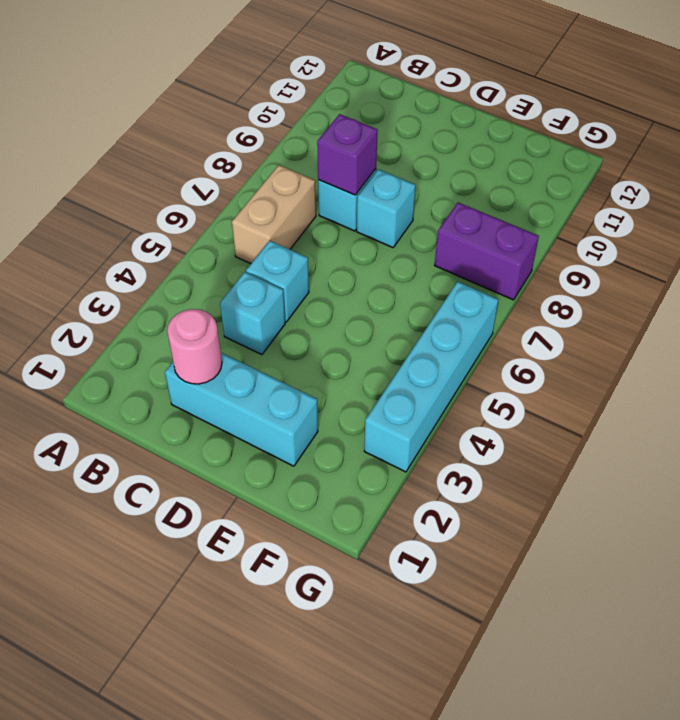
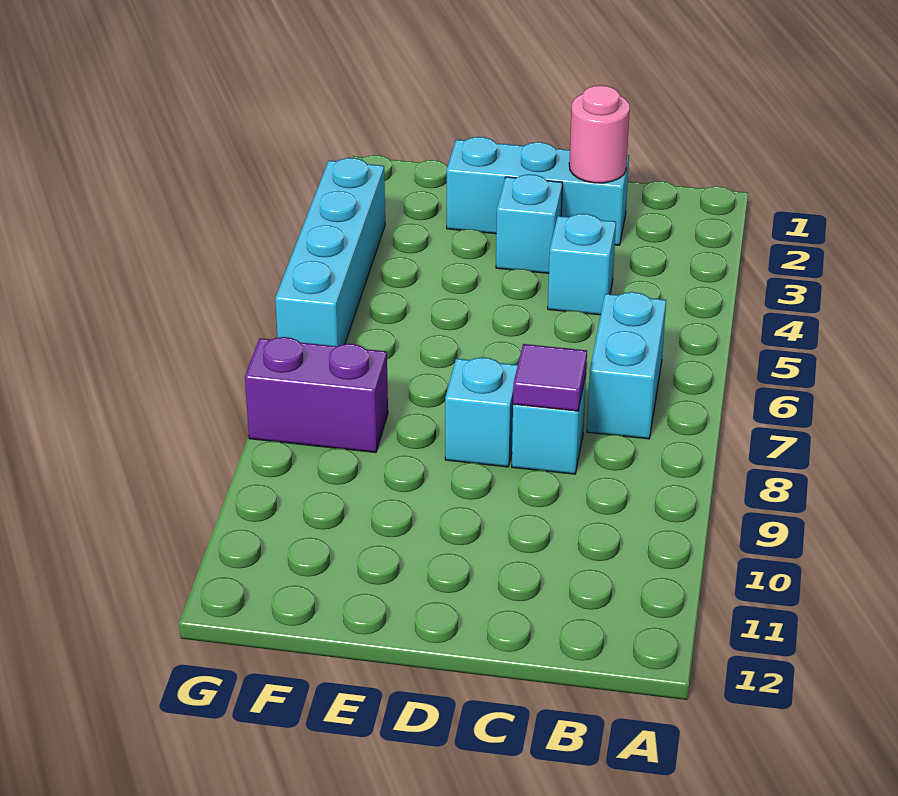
tan brick B6:B7 level 1 -> cyan brick B6:B7 level 1
cyan brick C5 level 1 -> cyan brick D3 level 1
purple brick C8 level 2 -> purple tile C8 level 2

